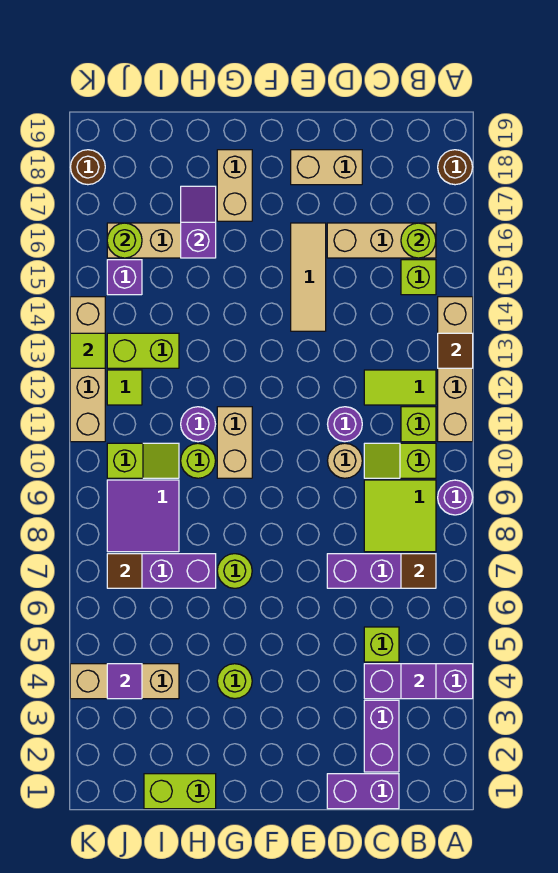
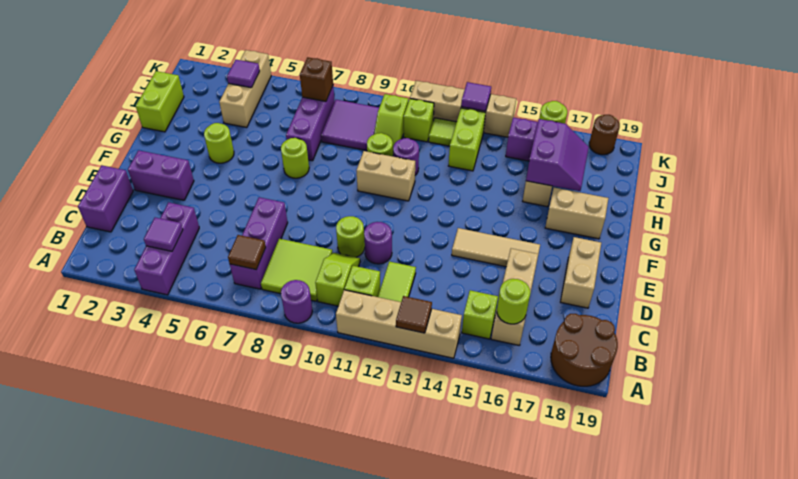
brown round brick A18 level 1 -> brown round brick A18:B19 level 1
purple brick C2:C3 level 1 -> purple brick E2:E3 level 1
lime brick C5 level 1 -> lime brick J11 level 1
tan round brick D10 level 1 -> lime round brick D10 level 1
purple slope H16:H17 level 2 top 16 -> purple slope H16:I17 level 2 top 16
brown tile J7 level 2 -> brown brick J7 level 2
lime tile K13 level 2 -> purple tile K13 level 2

